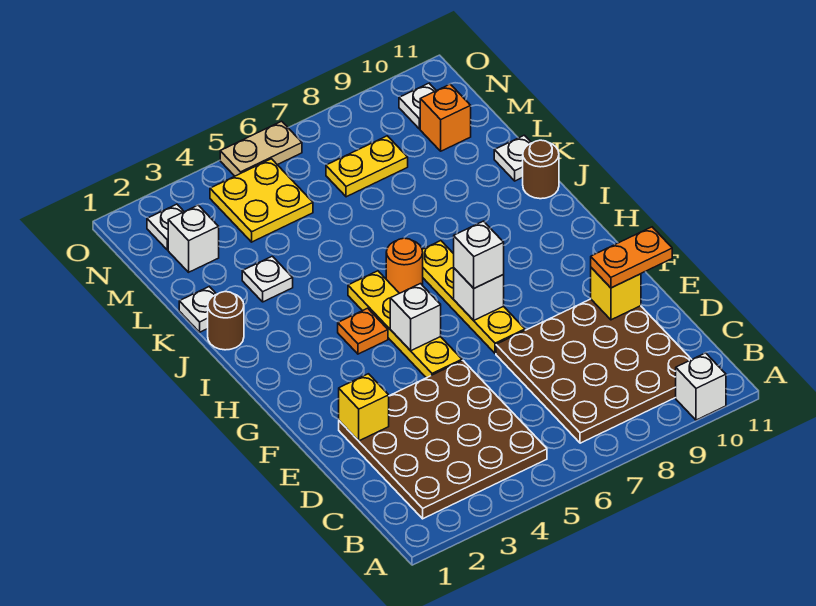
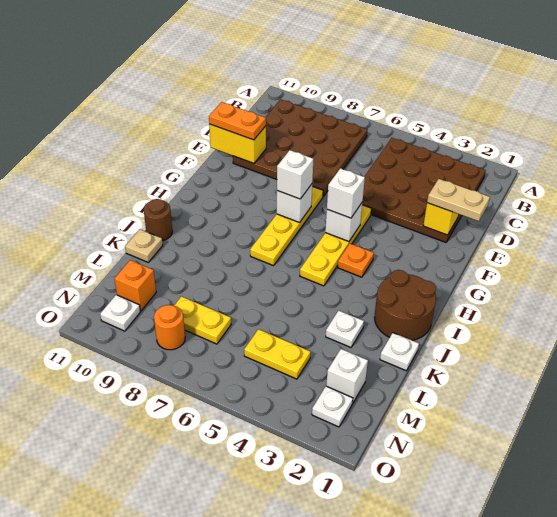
white brick A10 level 1 -> white brick G5 level 3
yellow brick E10 level 2 -> yellow brick E10:E11 level 2
orange round brick I6 level 1 -> orange round brick N8 level 1
brown round brick J1 level 1 -> brown round brick I1:J2 level 1
white plate K11 level 1 -> tan plate K11 level 1
yellow plate M4:N5 level 1 -> yellow plate M4:M5 level 1
tan plate O5:O6 level 1 -> tan plate E1:E2 level 3

